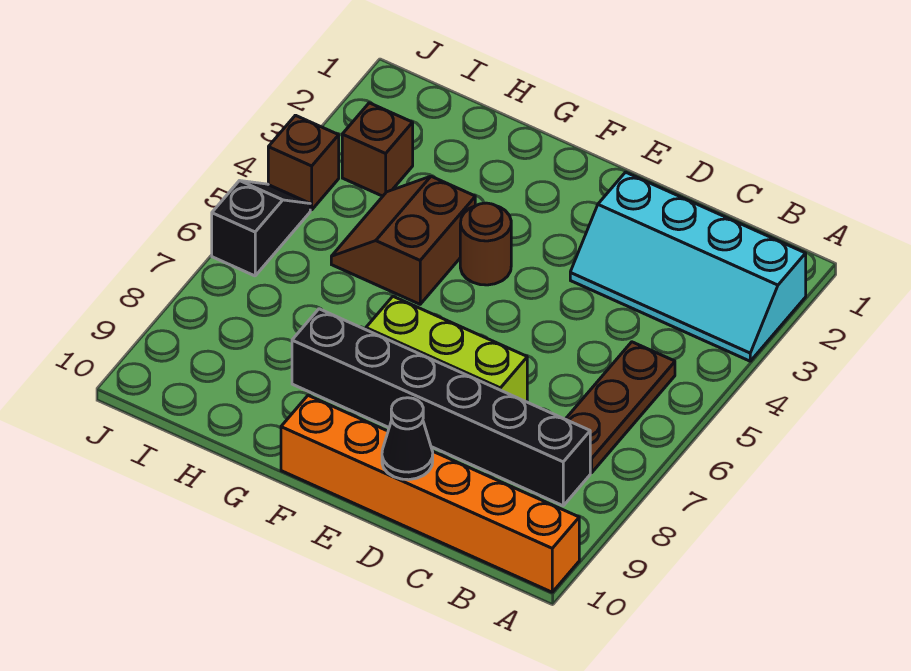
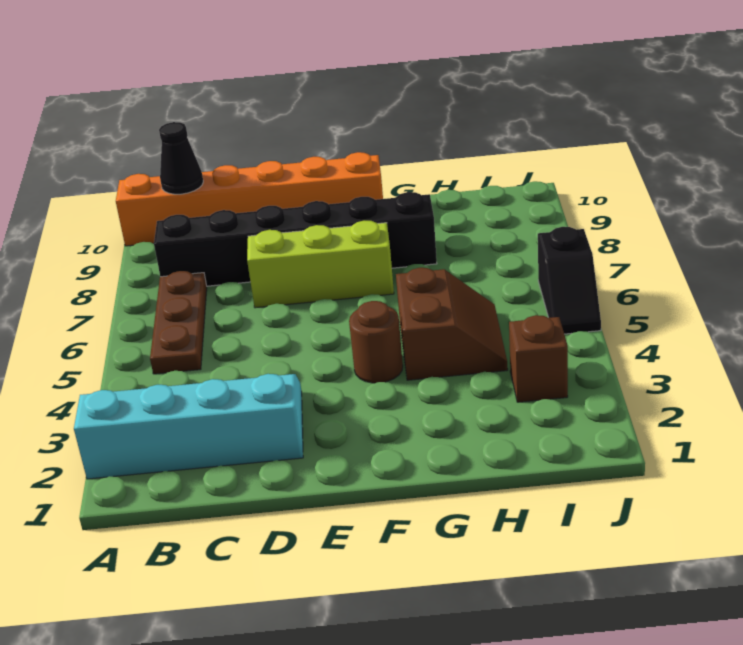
black cone D10 level 2 -> black cone B10 level 2
brown brick J4 level 1 -> none

